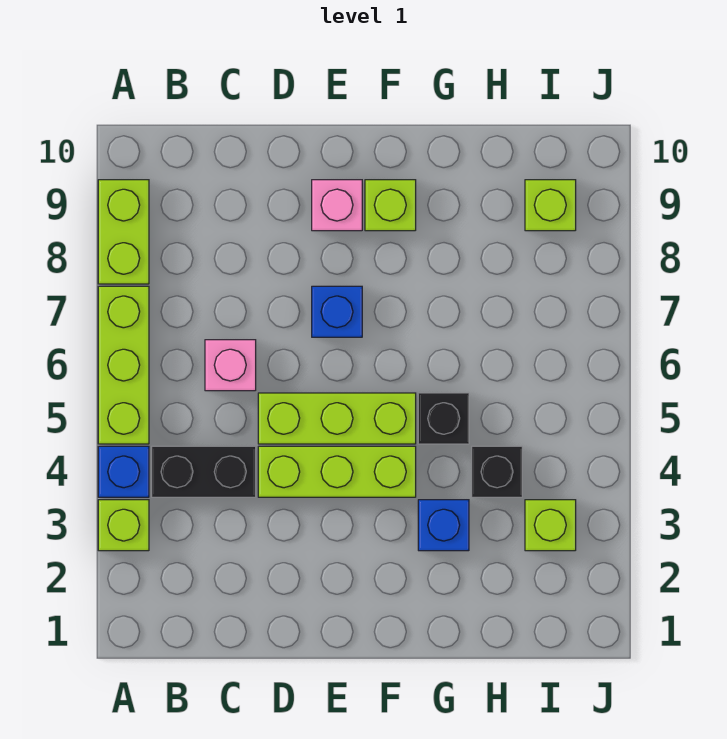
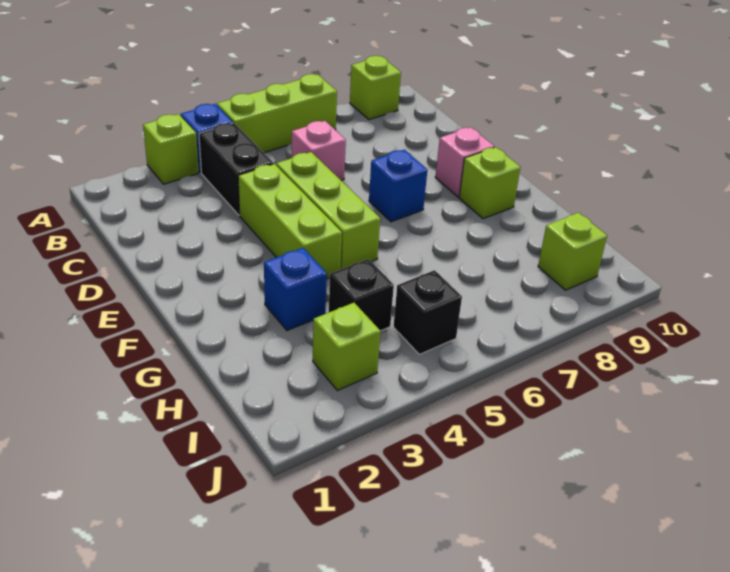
lime brick A8:A9 level 1 -> lime brick A9 level 1
black brick G5 level 1 -> black brick I5 level 1

